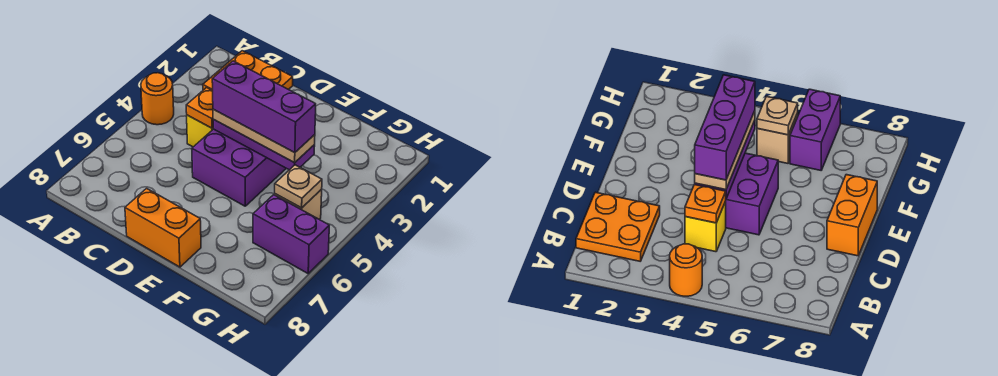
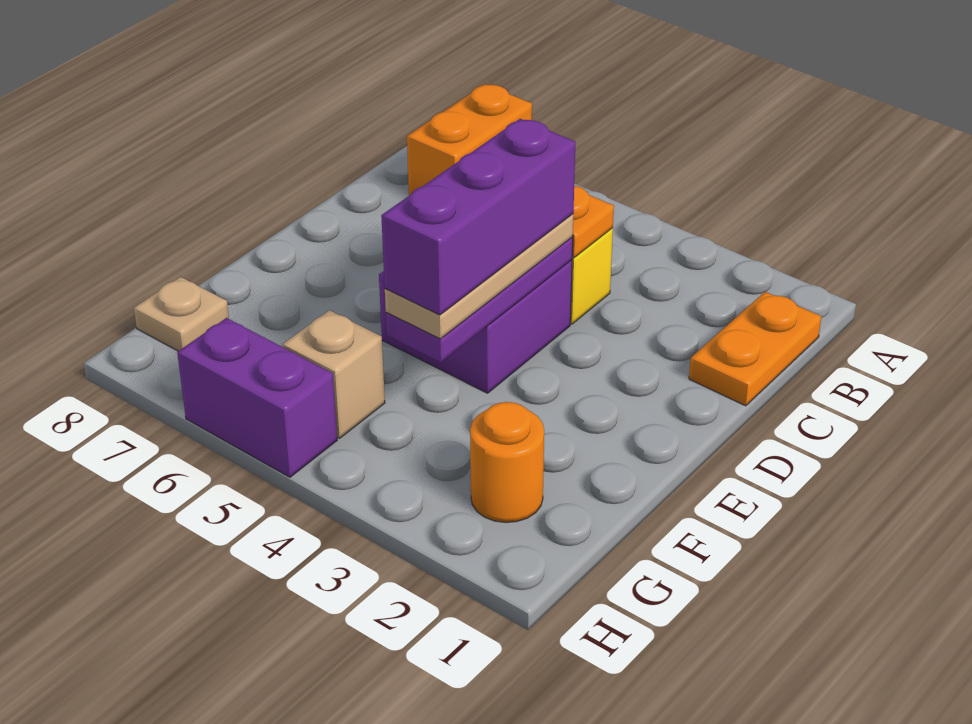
orange round brick A4 level 1 -> orange round brick G2 level 1
orange plate B1:C2 level 1 -> orange plate B1:C1 level 1
orange brick D8:E8 level 1 -> orange brick A7:B7 level 1
tan plate G5 level 2 -> tan plate G8 level 1
purple brick G6:H6 level 1 -> purple brick H5:H6 level 1

